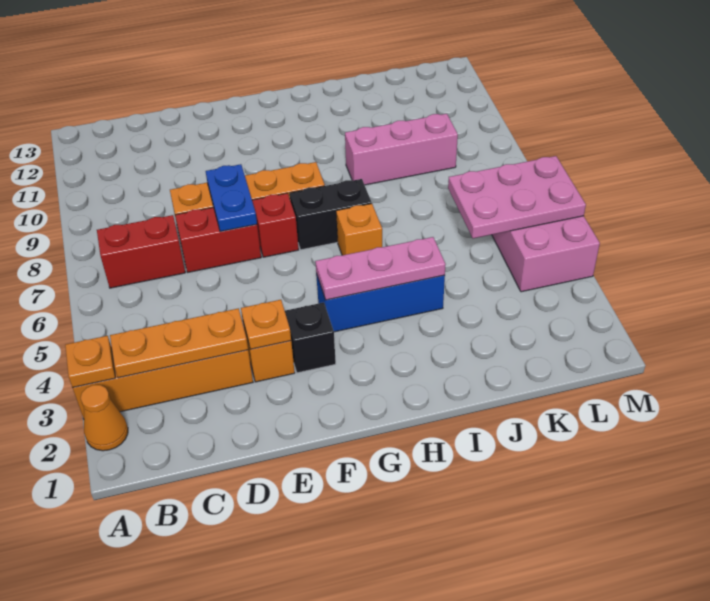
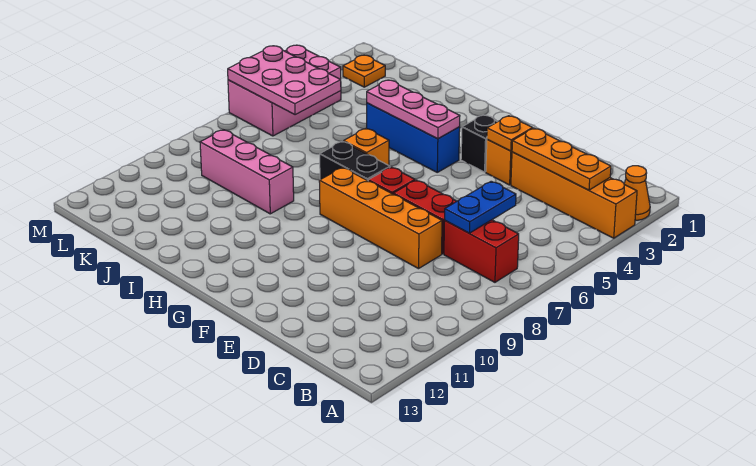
orange plate A3 level 2 -> orange plate L2 level 1
blue plate E7:E8 level 2 -> blue plate C6:C7 level 2

